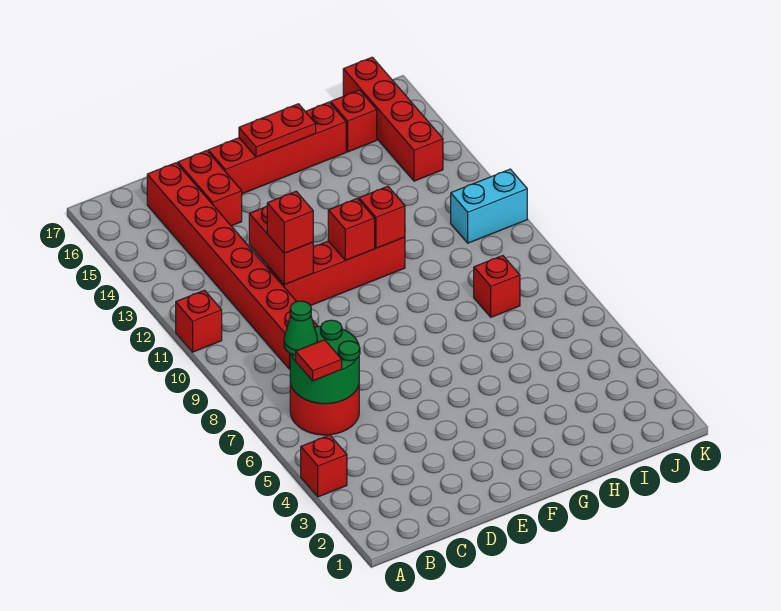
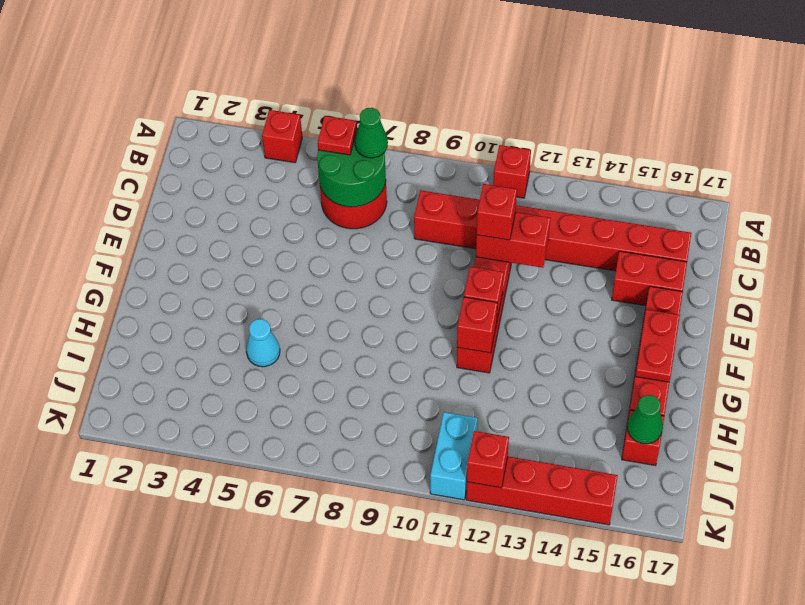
red tile B6 level 3 -> red plate B6 level 3
none -> cyan cone H5 level 1
red brick I8 level 1 -> red brick K12 level 2
none -> green cone I16 level 2
red brick J14:J17 level 1 -> red brick K12:K15 level 1

